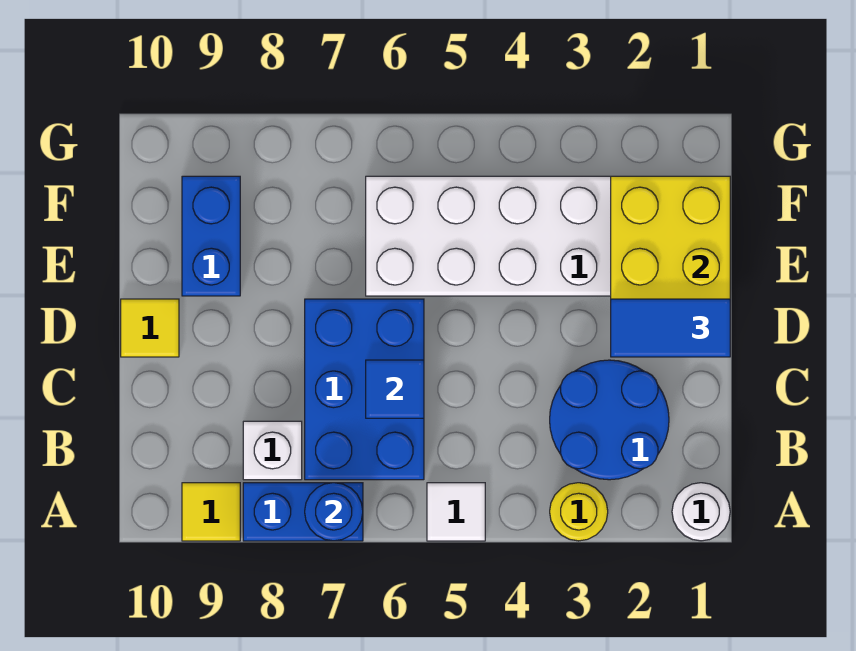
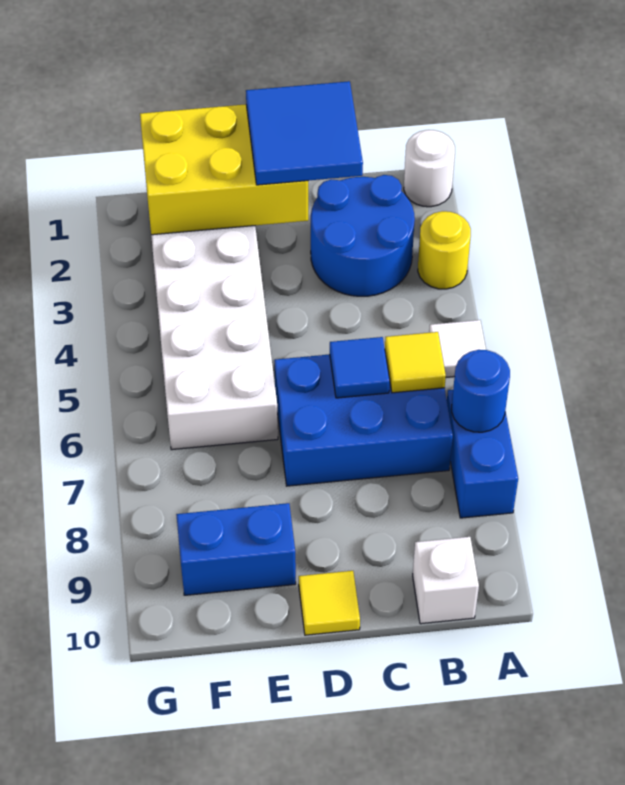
yellow tile A9 level 1 -> yellow tile B6 level 2
white brick B8 level 1 -> white brick B10 level 1
blue tile D1:D2 level 3 -> blue tile C1:D2 level 3

